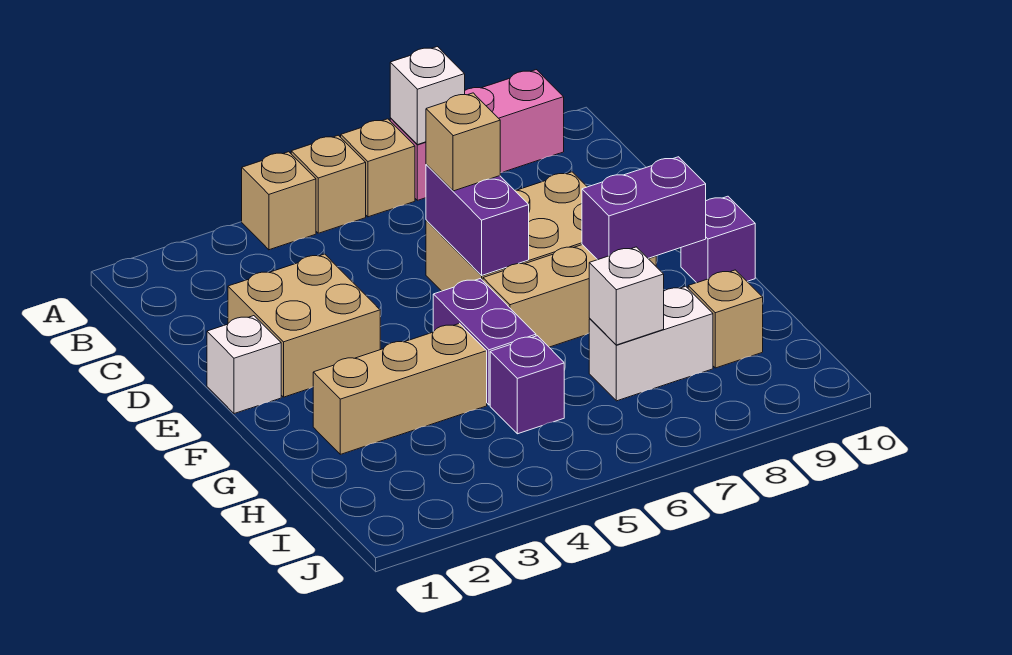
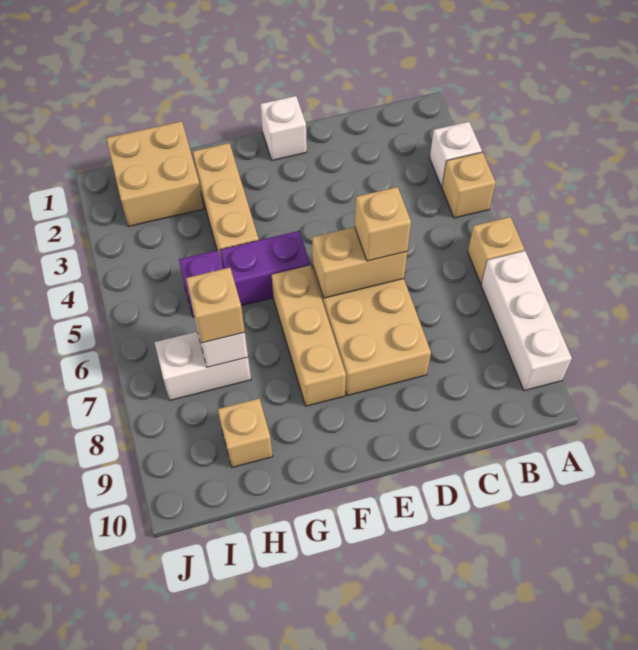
tan brick A5 level 1 -> tan brick H7 level 3
pink brick A7:A9 level 1 -> white brick A7:A9 level 1
white brick A7 level 2 -> white brick A3 level 1
tan brick D2:E3 level 1 -> tan brick H1:I2 level 1
purple brick D6:E6 level 2 -> tan brick D6:E6 level 2
purple brick F8:F9 level 2 -> none
purple brick F10 level 1 -> none
white brick H7:H8 level 1 -> white brick H7:I7 level 1

